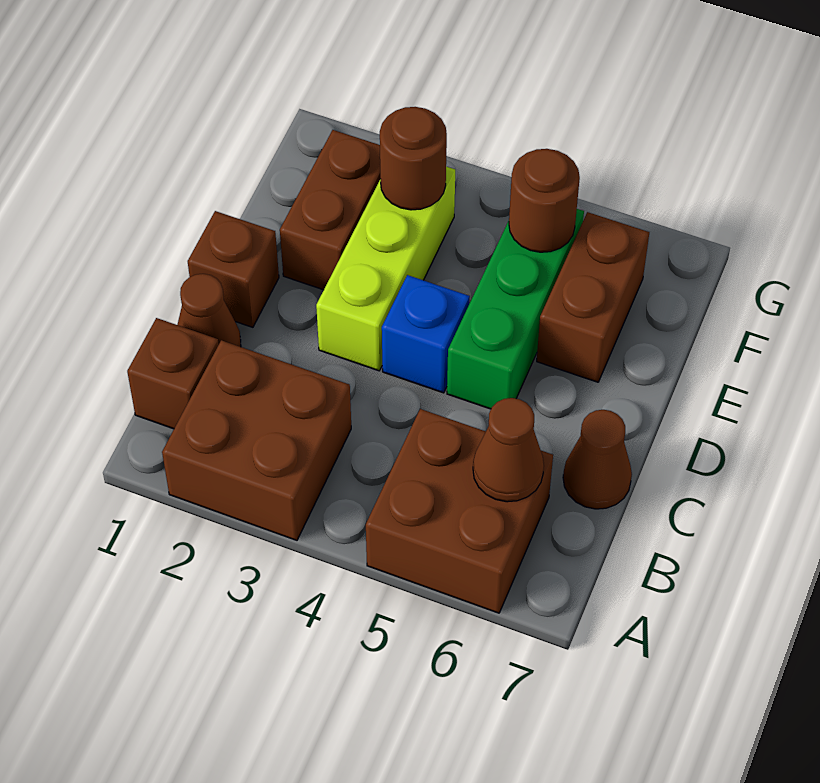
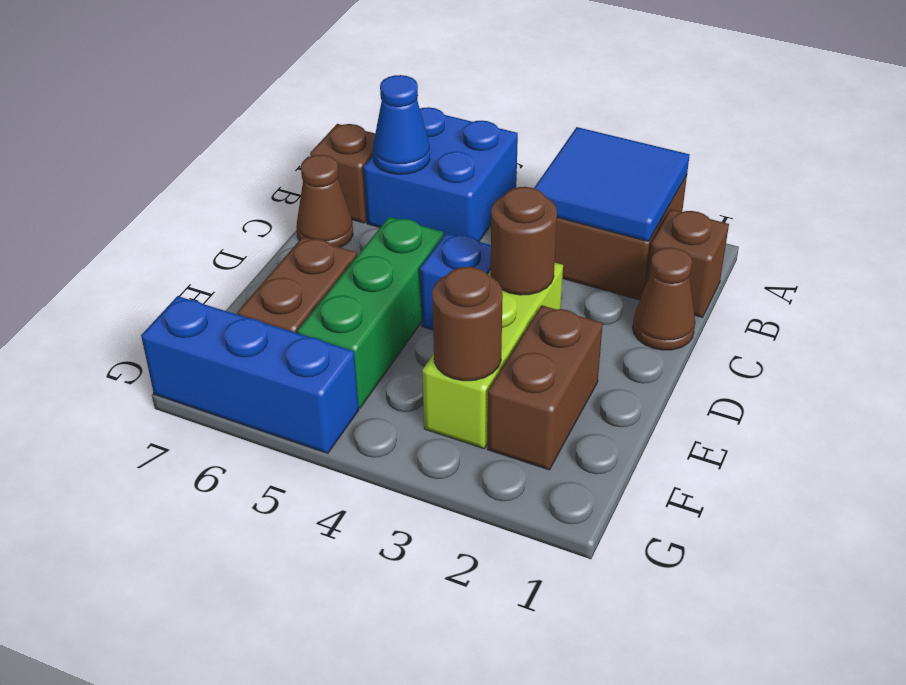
none -> blue tile A2:B3 level 2
brown brick A5:B6 level 1 -> blue brick A5:B6 level 1
brown cone B6 level 2 -> blue cone B6 level 2
brown brick D1 level 1 -> brown brick B7 level 1
brown round brick F5 level 2 -> brown round brick D3 level 2
none -> blue brick G5:G7 level 1

